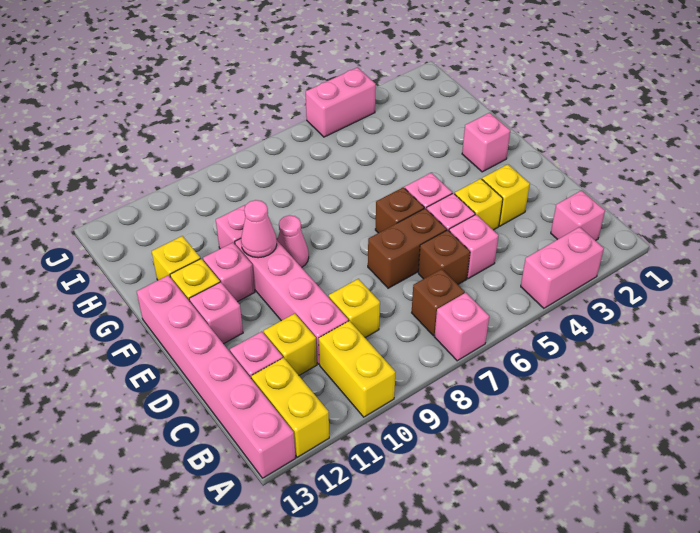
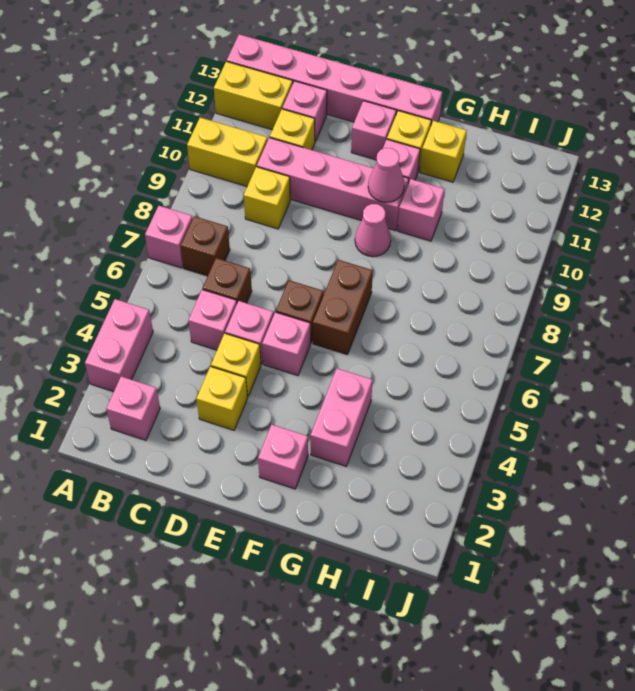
brown brick D6:D7 level 1 -> brown brick F6:F7 level 1
pink brick J4:J5 level 1 -> pink brick G3:G4 level 1

